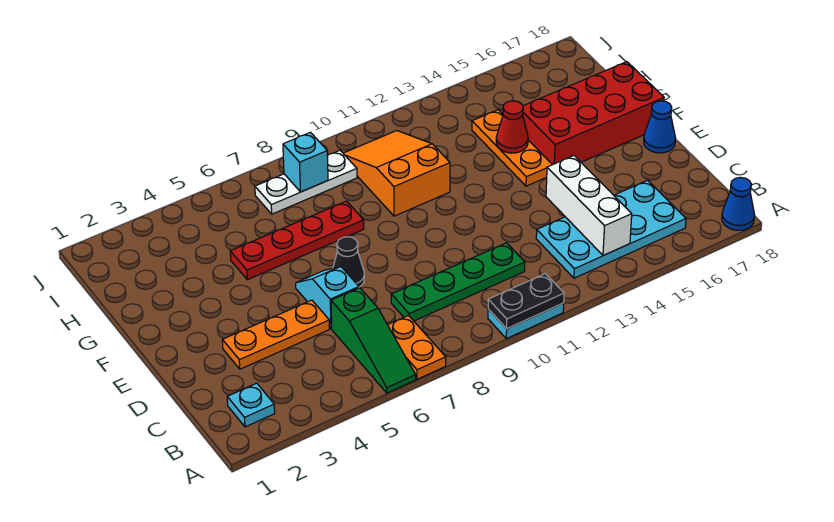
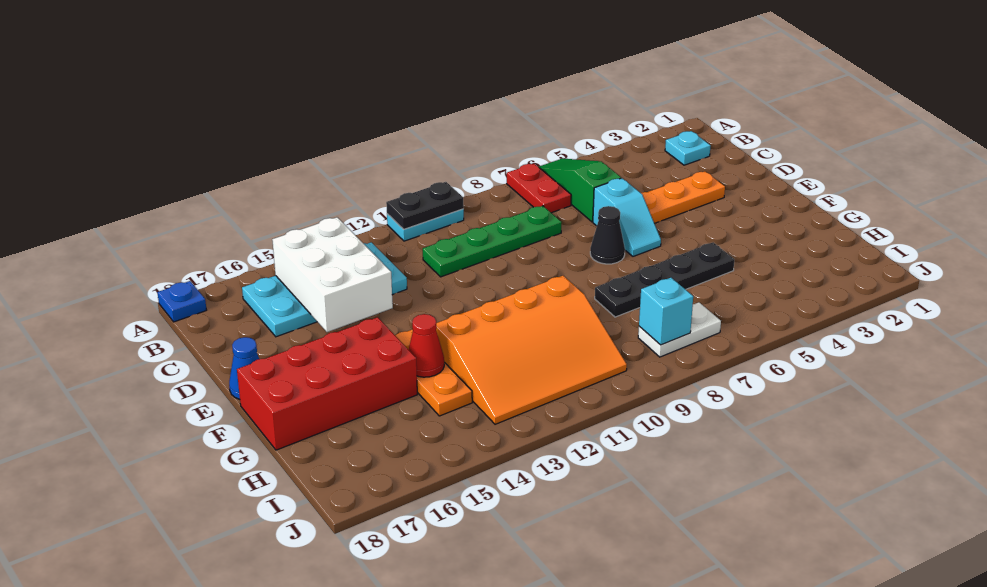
orange plate A7:B7 level 1 -> red plate A7:B7 level 1
blue cone A18 level 1 -> blue plate A18 level 1
white brick B14:D14 level 2 -> white brick B14:D15 level 2
red plate G5:G8 level 1 -> black plate G5:G8 level 1
orange slope G10:I11 level 1 top G -> orange slope G10:I13 level 1 top G
white plate I7:I9 level 1 -> white plate I7:I8 level 1

